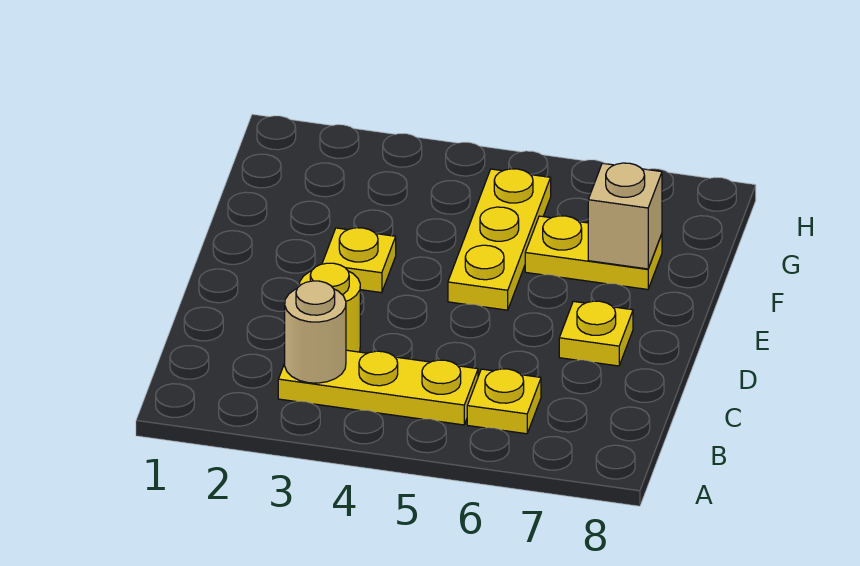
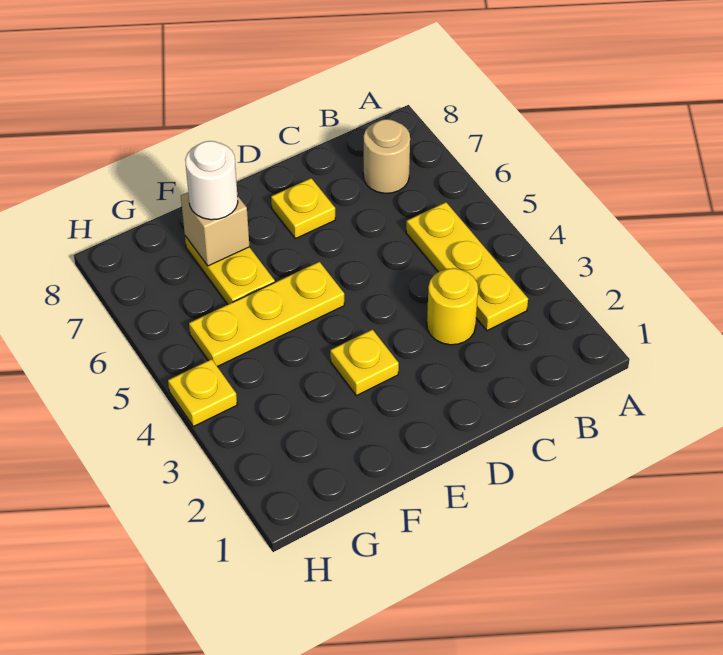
tan round brick B3 level 2 -> tan round brick B7 level 1
yellow plate B6 level 1 -> yellow plate H4 level 1
none -> white round brick F7 level 3

